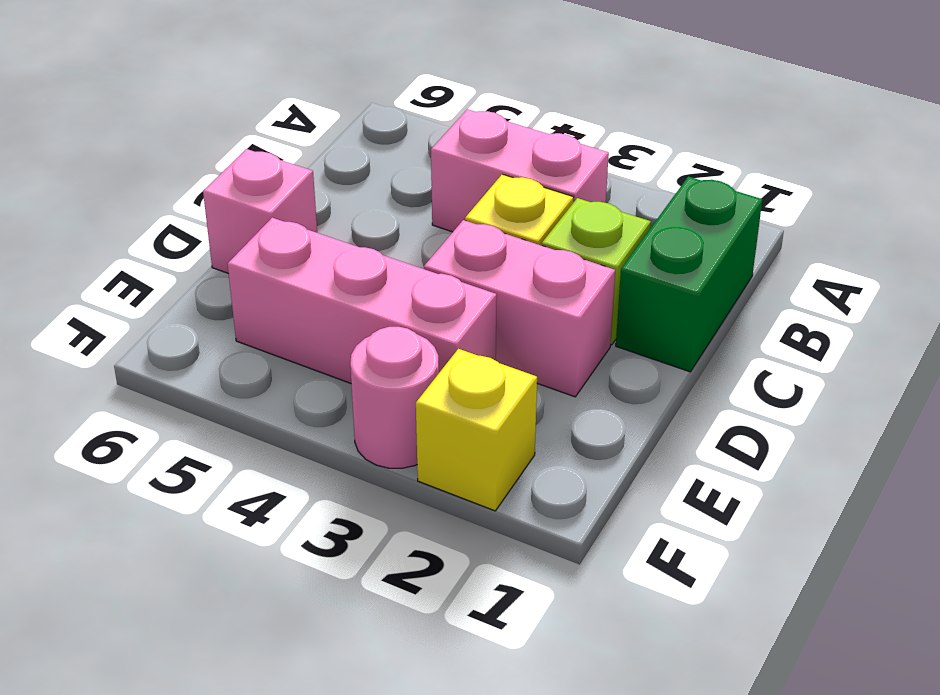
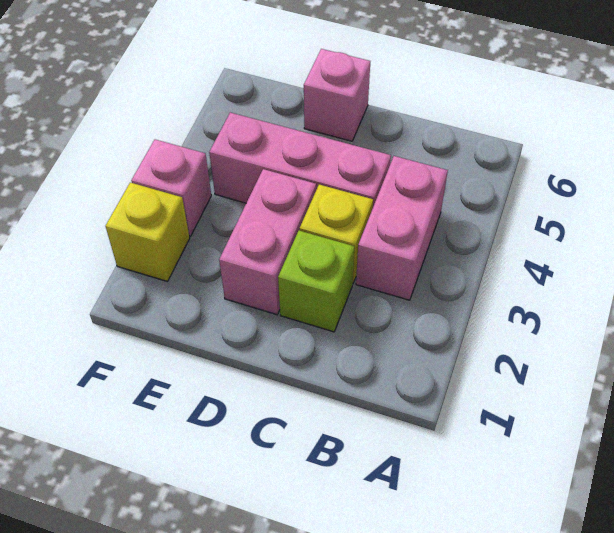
green brick B1:C1 level 1 -> none
pink brick E3:E5 level 1 -> pink brick C4:E4 level 1
pink round brick F3 level 1 -> pink brick F3 level 1

